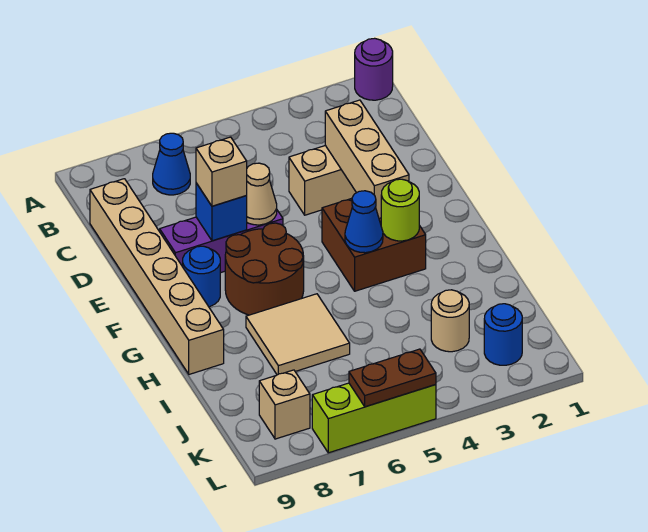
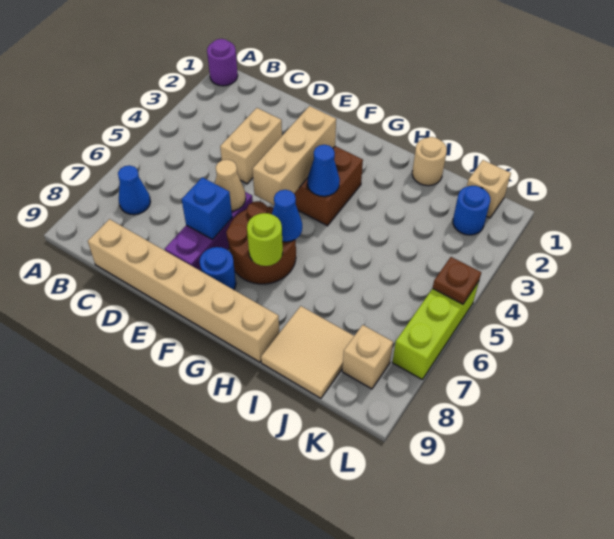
tan brick D3:F3 level 2 -> tan brick F3:F5 level 2
tan brick E7 level 3 -> tan brick K1 level 1
lime round brick G3 level 2 -> lime round brick G7 level 2
none -> blue cone G6 level 2
tan tile H6:I7 level 1 -> tan tile I8:J9 level 1
tan round brick J3 level 1 -> tan round brick I1 level 1
brown plate L5:L6 level 2 -> brown plate L5 level 2

